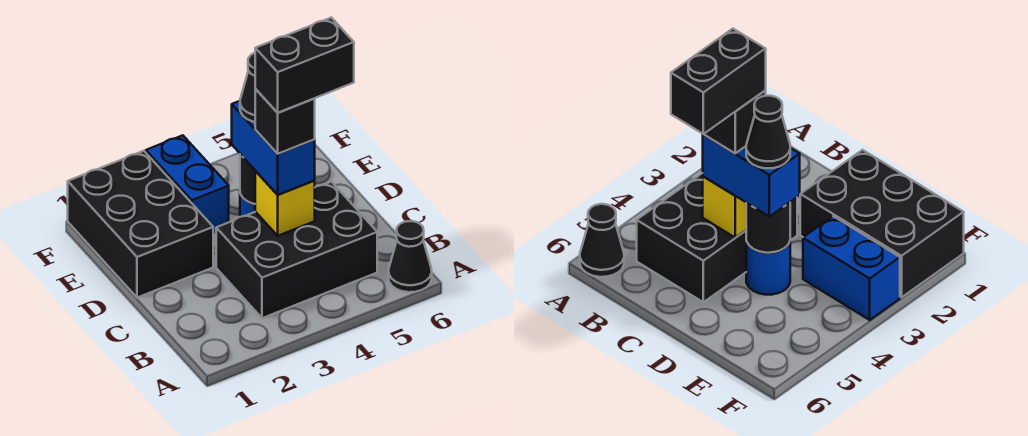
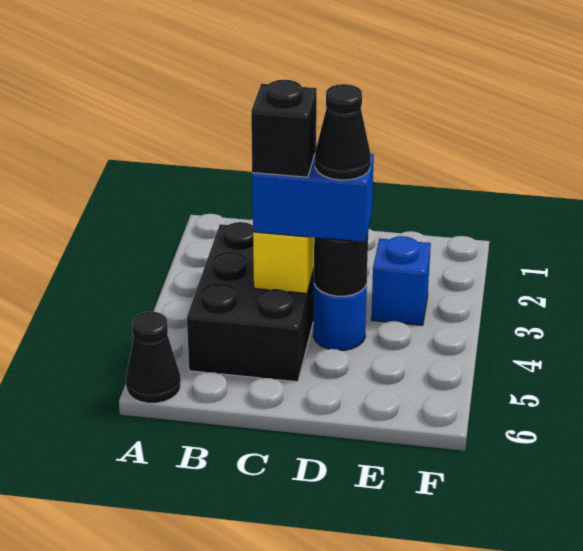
black brick C4:C5 level 5 -> none
black brick D1:F2 level 1 -> none
blue brick E3:F3 level 1 -> blue brick E3 level 1

